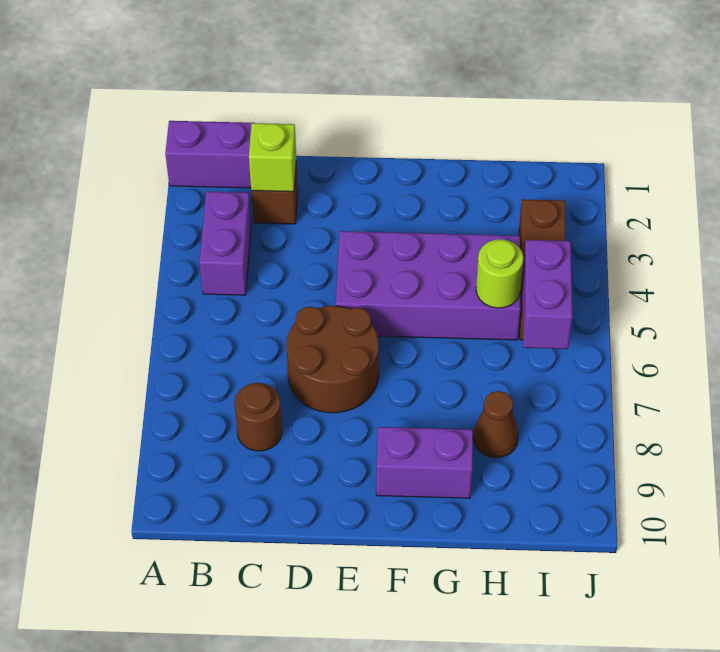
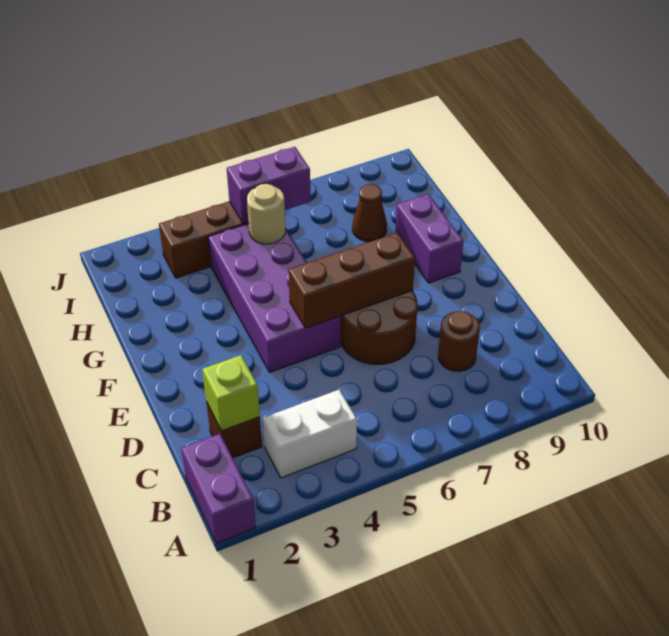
purple brick B3:B4 level 1 -> white brick B3:B4 level 1
none -> brown brick E5:E7 level 2
lime round brick H5 level 2 -> tan round brick H5 level 2

